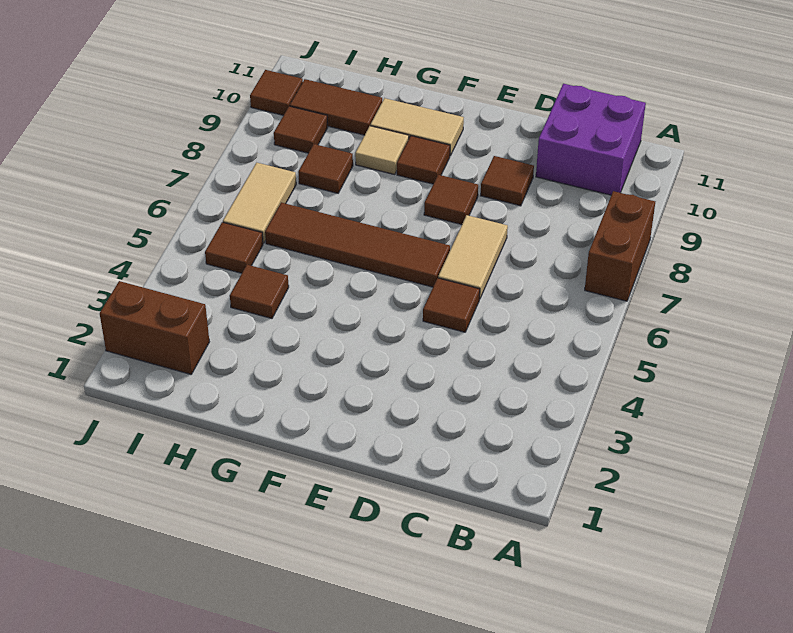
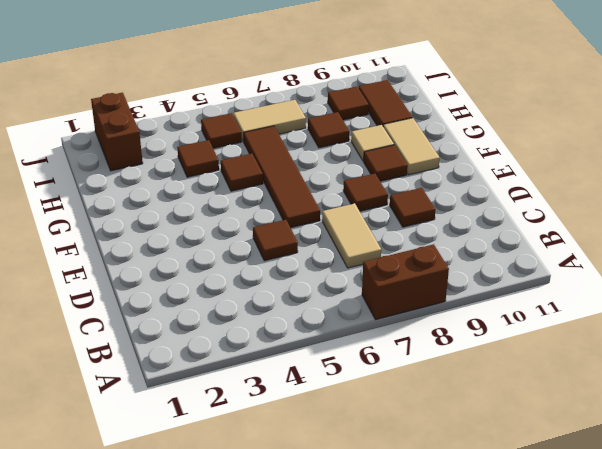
purple brick B10:C11 level 1 -> none
tan tile D6:D7 level 1 -> tan tile C7:D7 level 1
brown tile J10 level 1 -> brown tile G5 level 1

